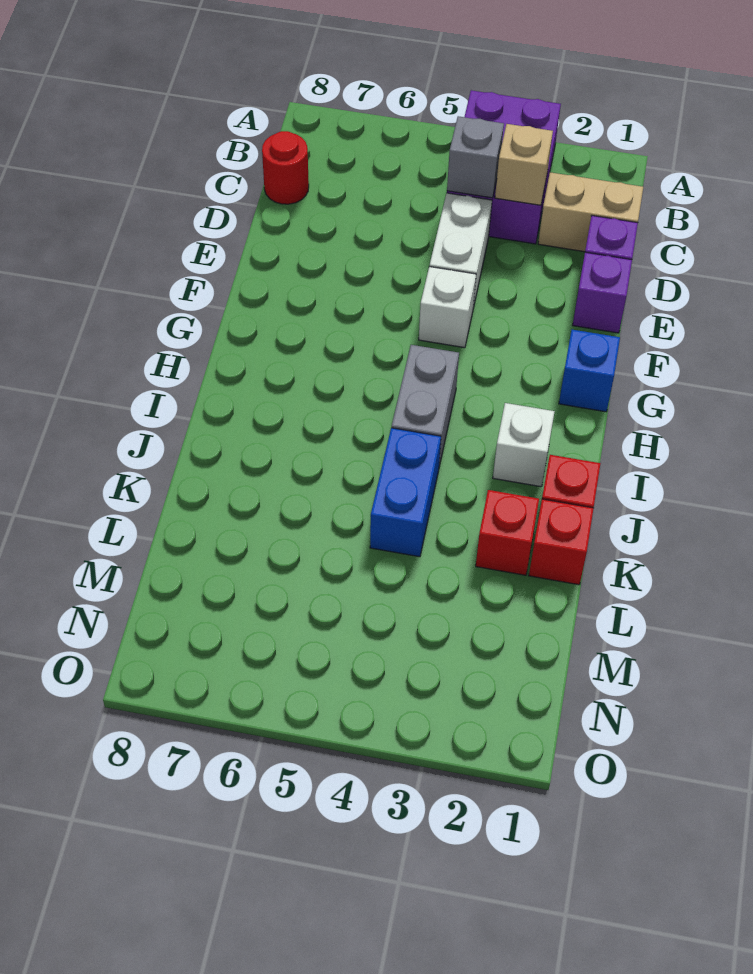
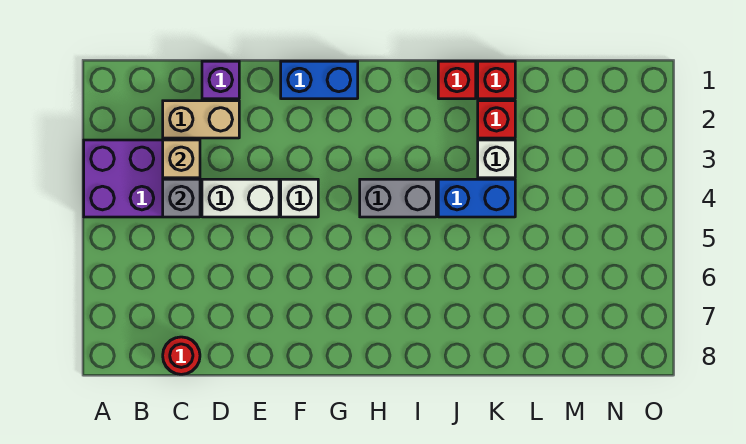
tan brick C1:C2 level 1 -> tan brick C2:D2 level 1
purple brick E1 level 1 -> none
blue brick G1 level 1 -> blue brick F1:G1 level 1
white brick I2 level 1 -> white brick K3 level 1

